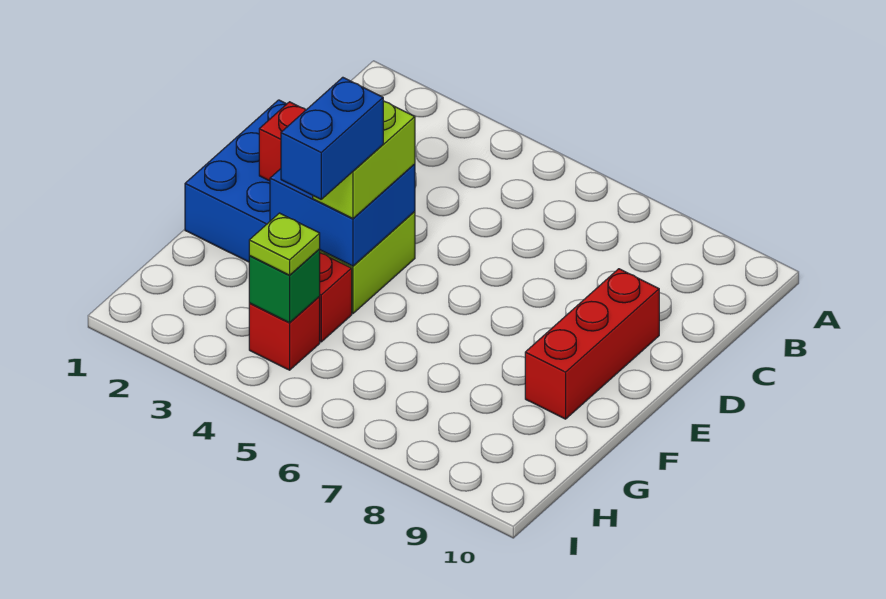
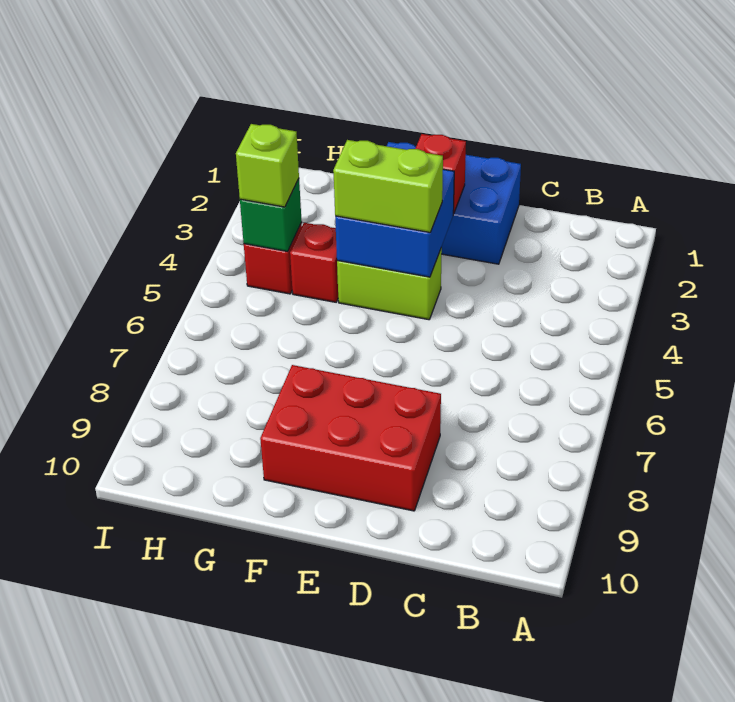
red brick D9:F9 level 1 -> red brick D8:F9 level 1
blue brick F4:G4 level 4 -> none
lime plate H4 level 3 -> lime brick H4 level 3

